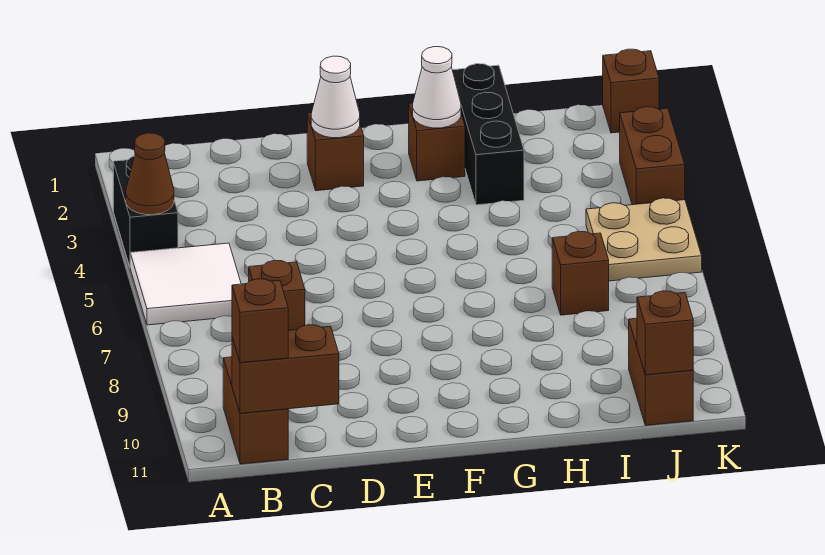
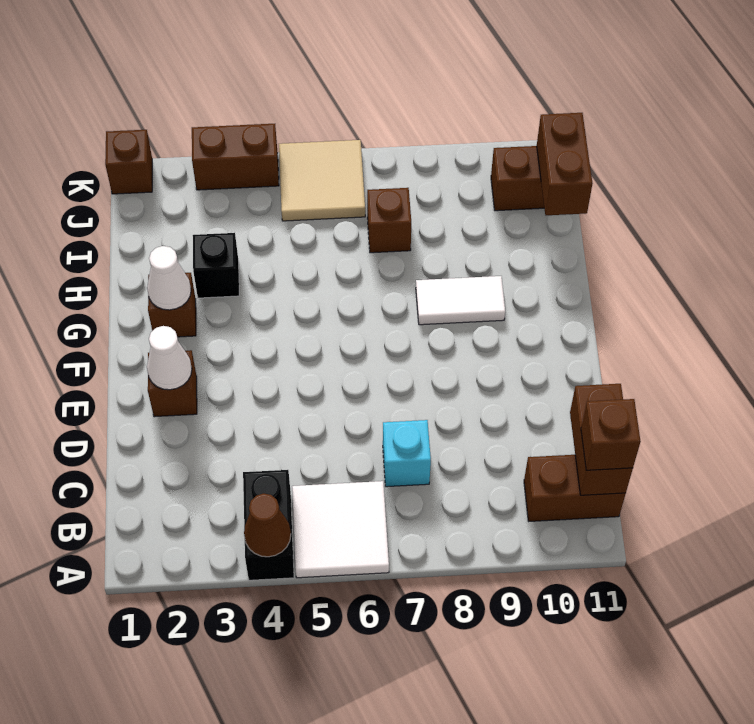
black brick A3:A4 level 1 -> black brick A4:B4 level 1
brown brick C7 level 1 -> cyan brick C7 level 1
none -> white tile G8:G9 level 1
black brick H1:H3 level 1 -> black brick H3 level 1
tan plate J5:K6 level 1 -> tan tile J5:K6 level 1
brown brick J11 level 2 -> brown brick I11:J11 level 2

